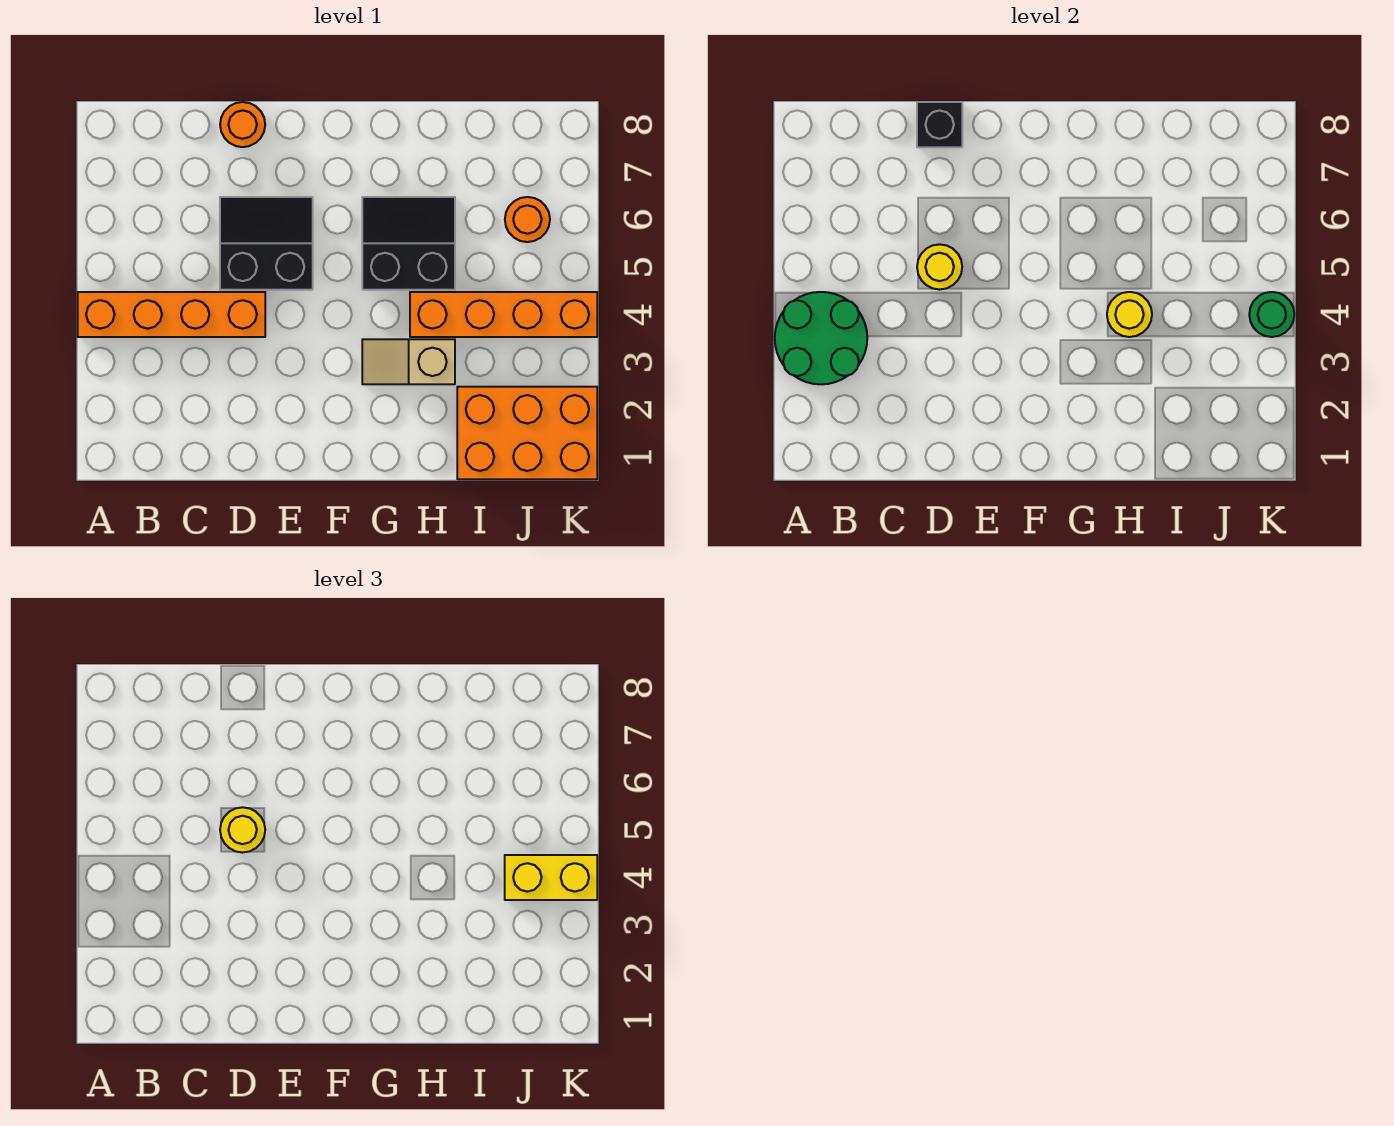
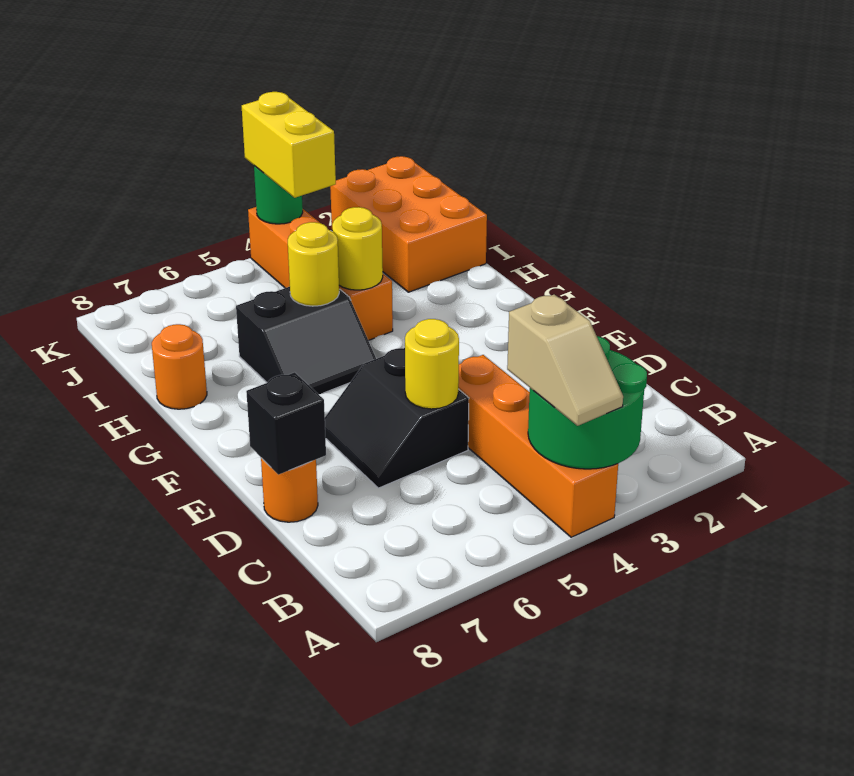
yellow round brick D5 level 3 -> yellow round brick H5 level 2
tan slope G3:H3 level 1 top H -> tan slope A4:B4 level 3 top B
black slope G5:H6 level 1 top 5 -> black slope G5:H6 level 1 top H
orange round brick J6 level 1 -> orange round brick H8 level 1

